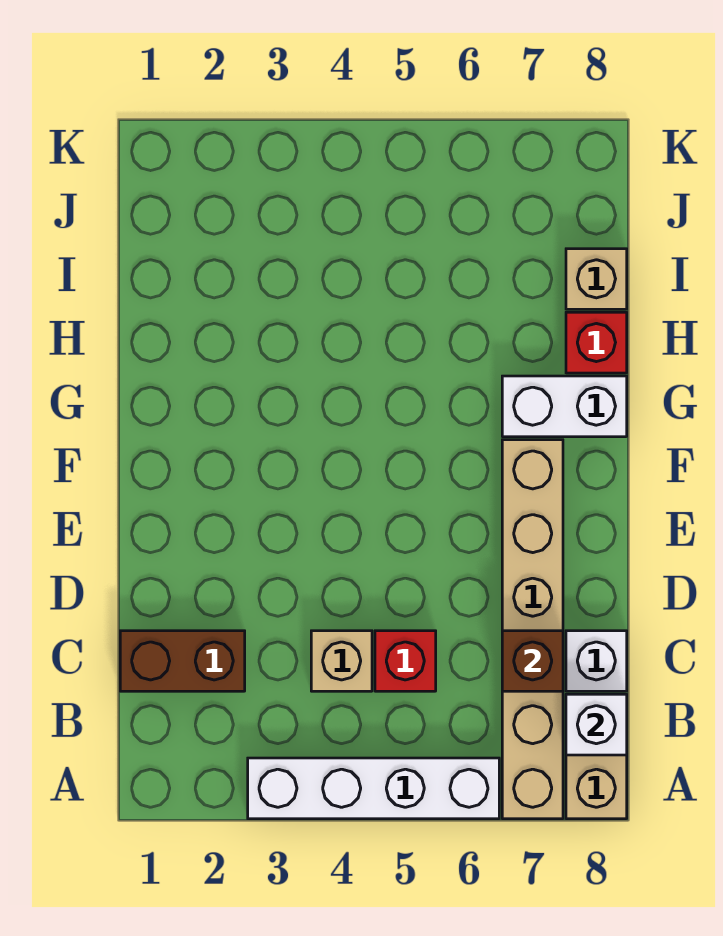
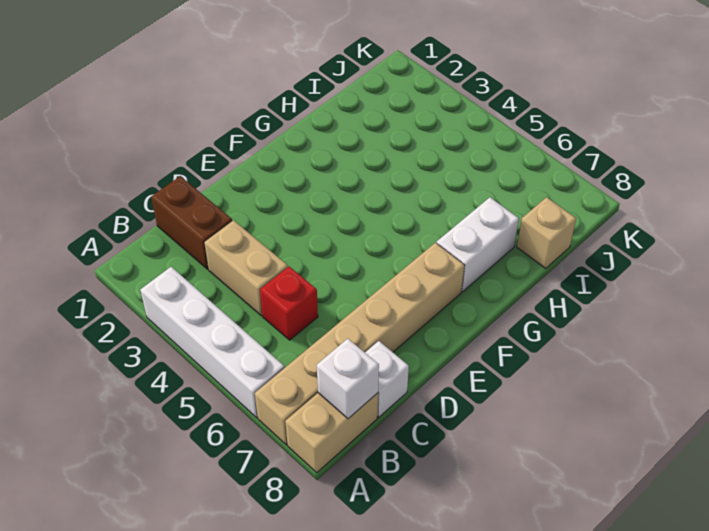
tan brick C4 level 1 -> tan brick C3:C4 level 1
brown brick C7 level 2 -> none
white brick G7:G8 level 1 -> white brick G7:H7 level 1
red brick H8 level 1 -> none

